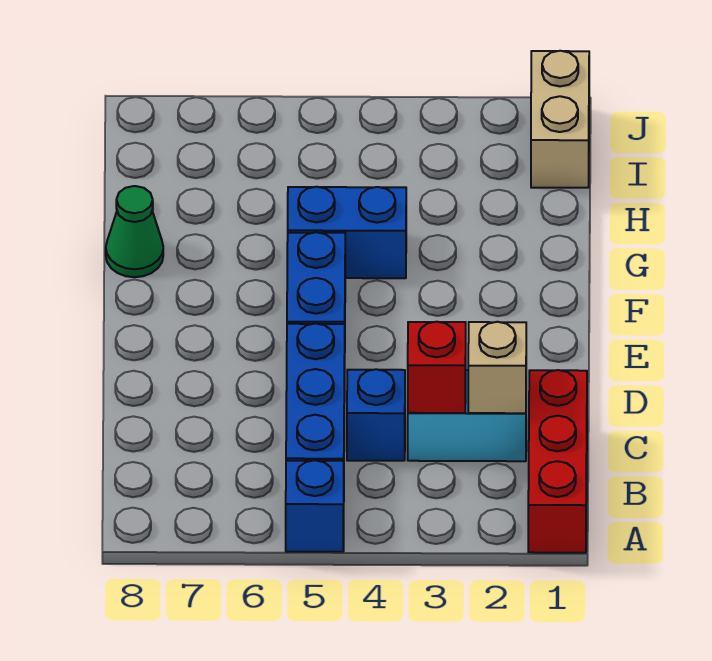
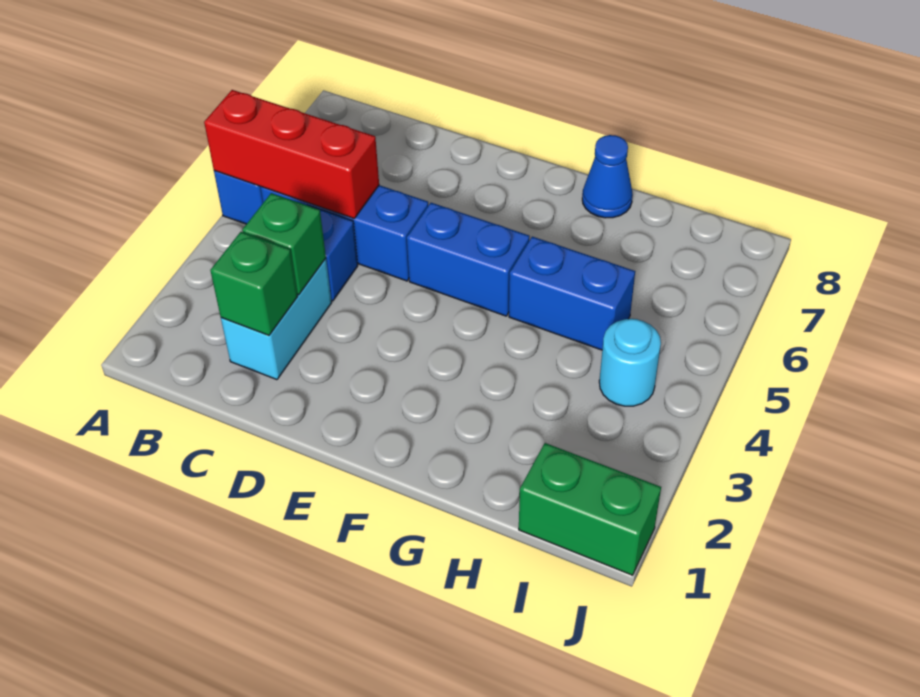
red brick A1:C1 level 1 -> red brick A5:C5 level 2
tan brick C2 level 2 -> green brick C2 level 2
red brick C3 level 2 -> green brick C3 level 2
blue brick G4:G5 level 1 -> blue brick G5:H5 level 1
green cone G8 level 1 -> blue cone G8 level 1
tan brick I1:J1 level 1 -> green brick I1:J1 level 1
none -> cyan round brick I4 level 1

